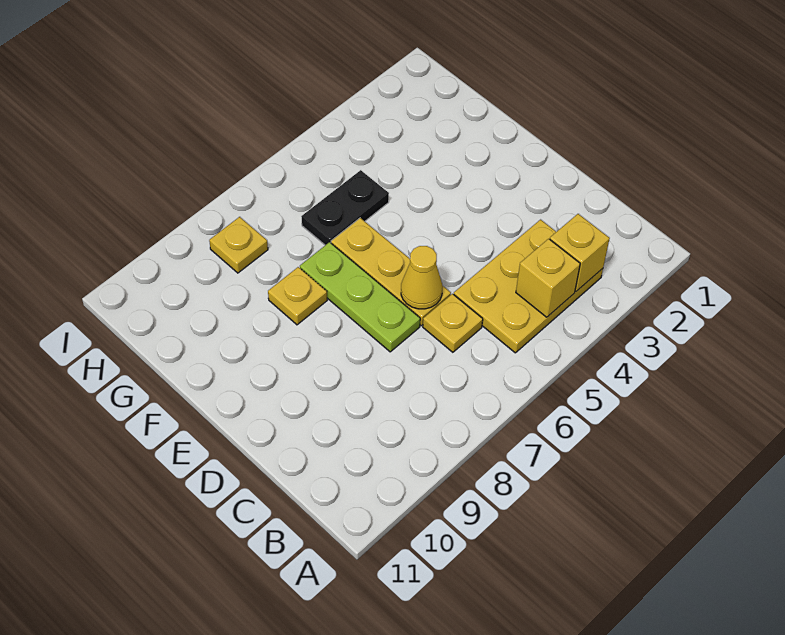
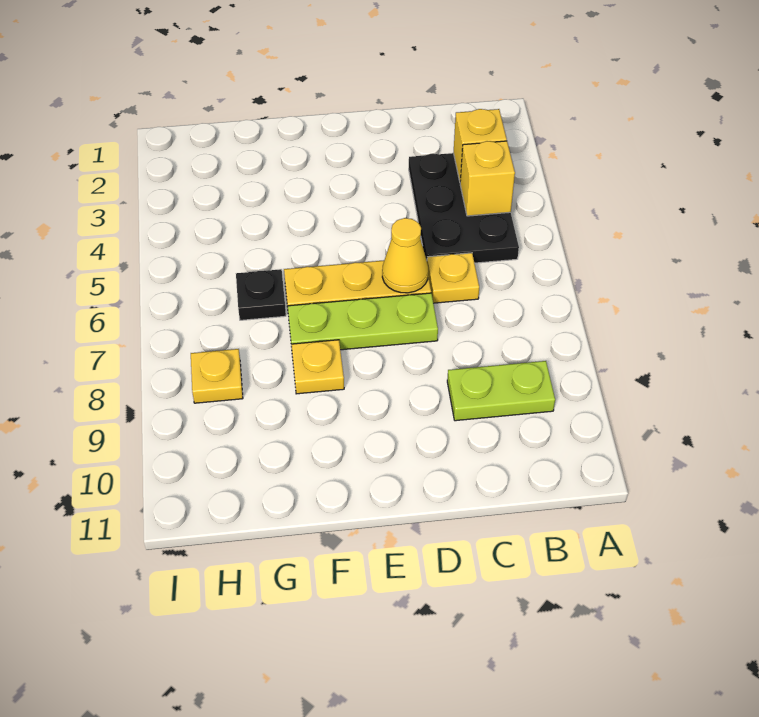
yellow plate B3:C5 level 1 -> black plate B3:C5 level 1
none -> lime plate B9:C9 level 1
black plate G5:G6 level 1 -> black plate G6 level 1

